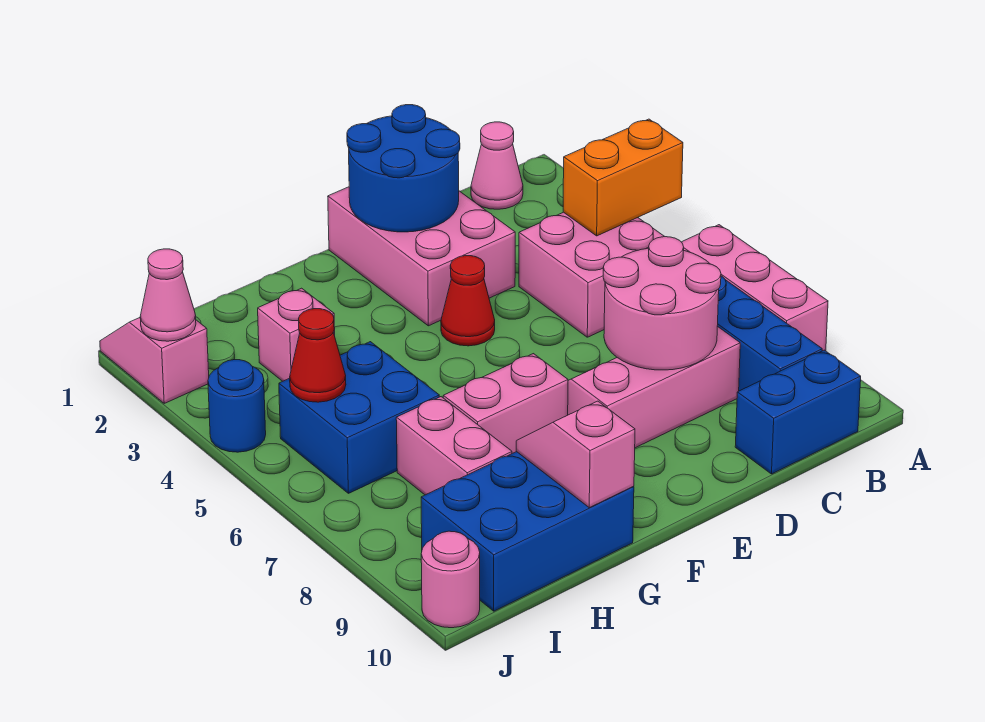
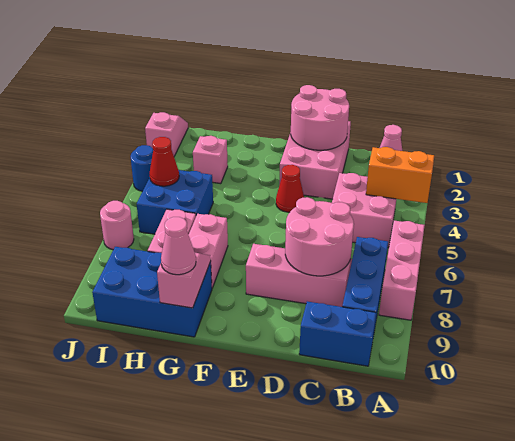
blue round brick D1:E2 level 2 -> pink round brick D1:E2 level 2
pink brick F7:G7 level 1 -> pink brick G7:G8 level 1
pink cone J2 level 2 -> pink cone G10 level 3
pink round brick J10 level 1 -> pink round brick J7 level 1

